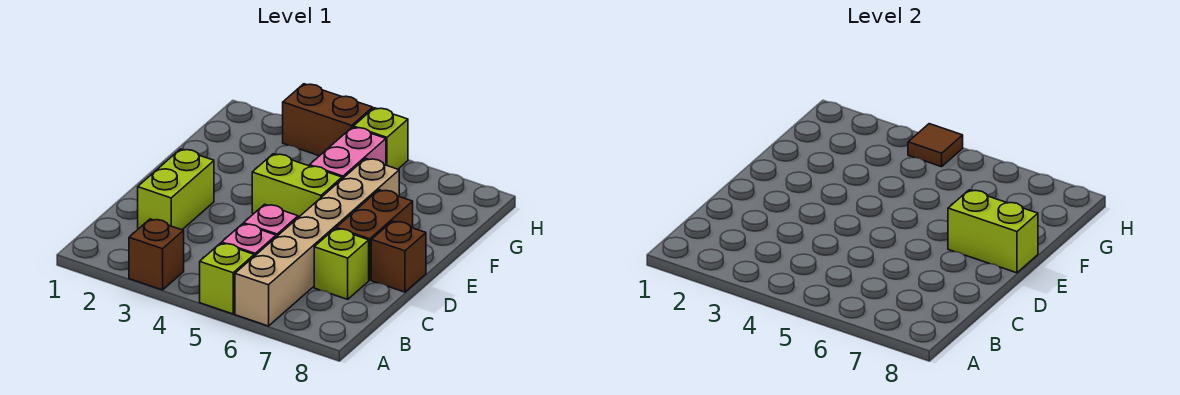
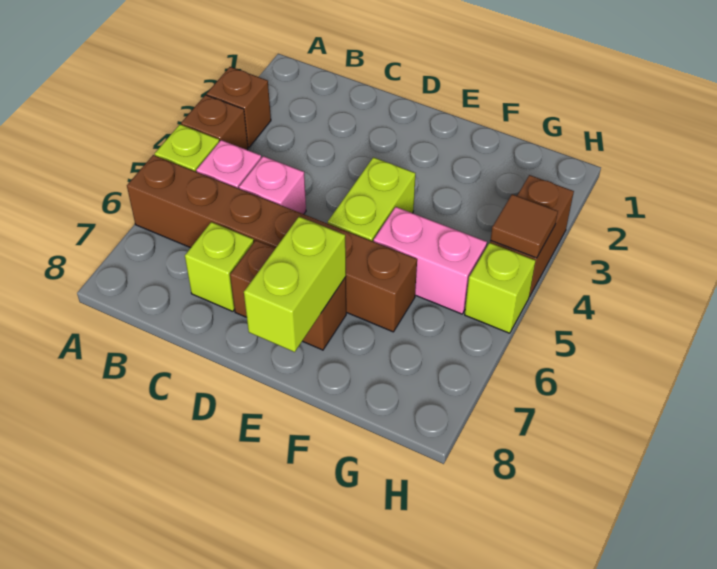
tan brick A6:F6 level 1 -> brown brick A6:F6 level 1
lime brick C2:D2 level 1 -> none
brown brick D8 level 1 -> brown brick A4 level 1

